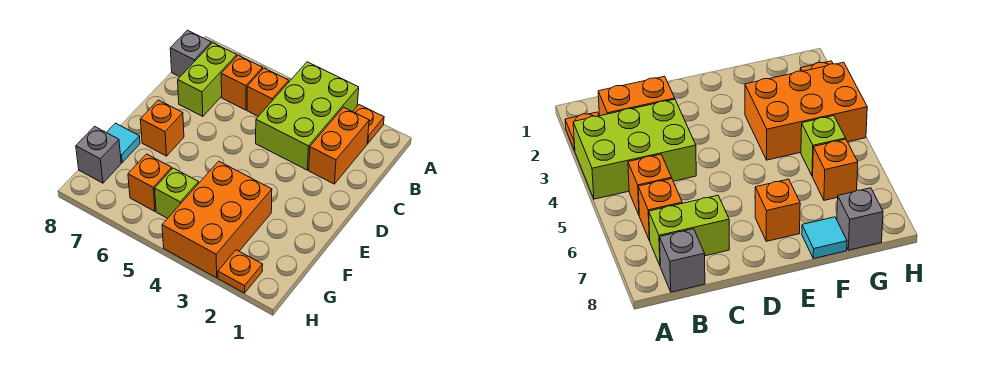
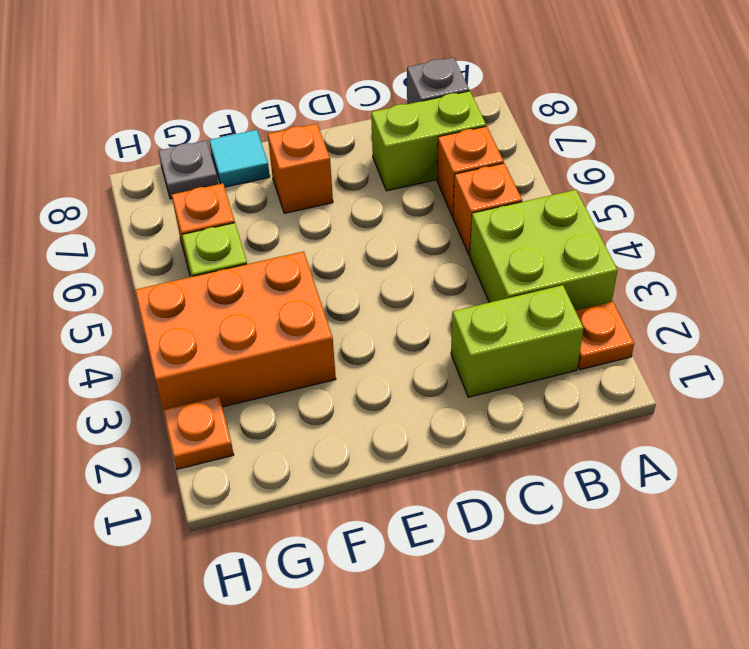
lime brick A3:C4 level 1 -> lime brick A3:B4 level 1
orange brick B2:C2 level 1 -> lime brick B2:C2 level 1
grey brick G8 level 1 -> grey plate G8 level 1

